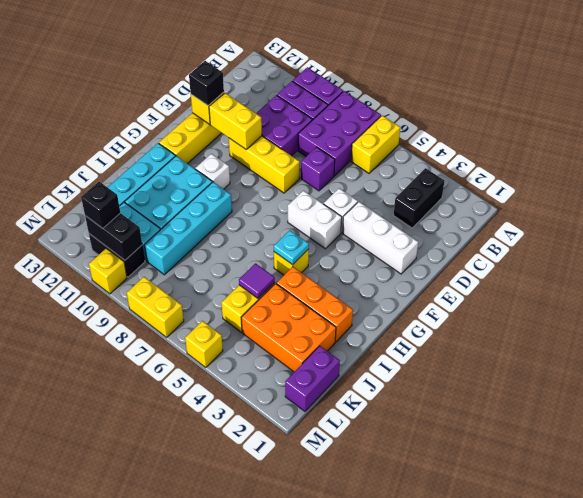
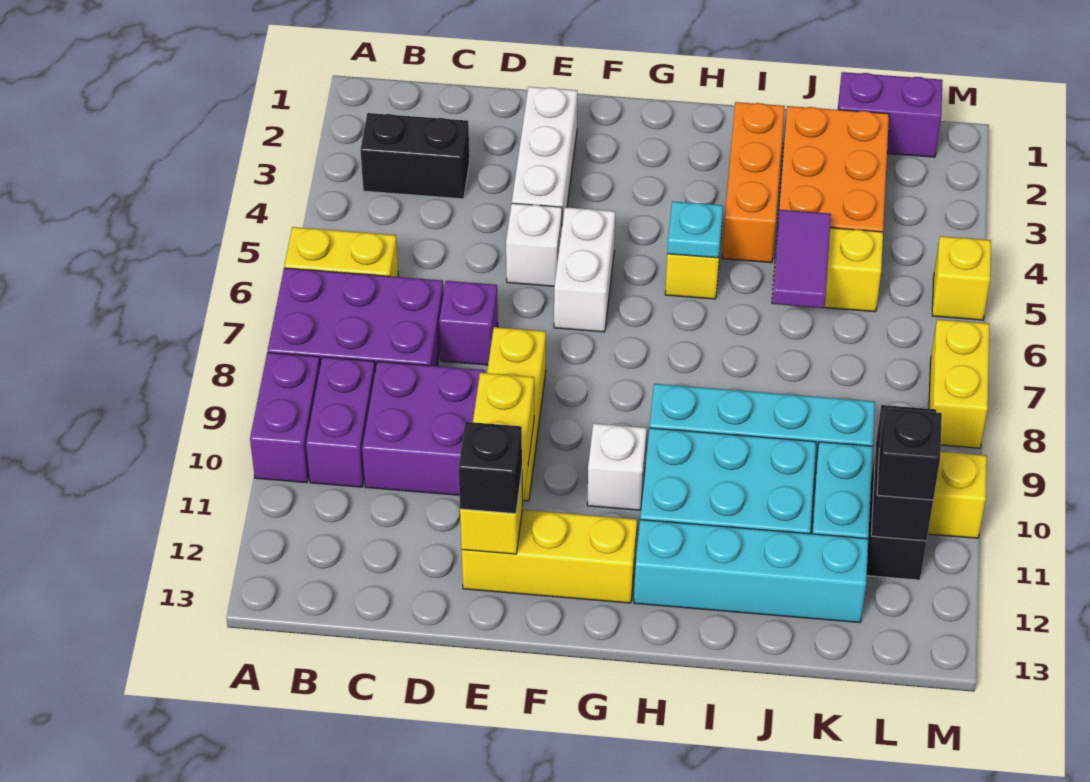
purple tile J5 level 2 -> purple tile J5:J6 level 2

